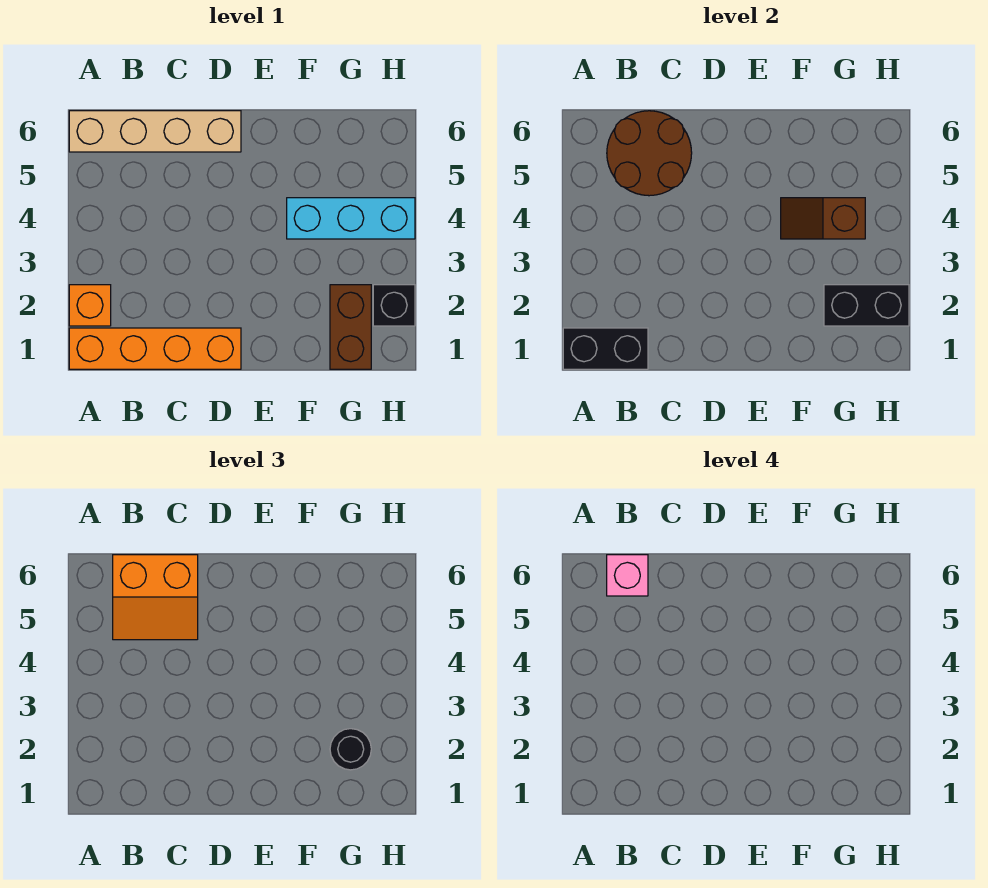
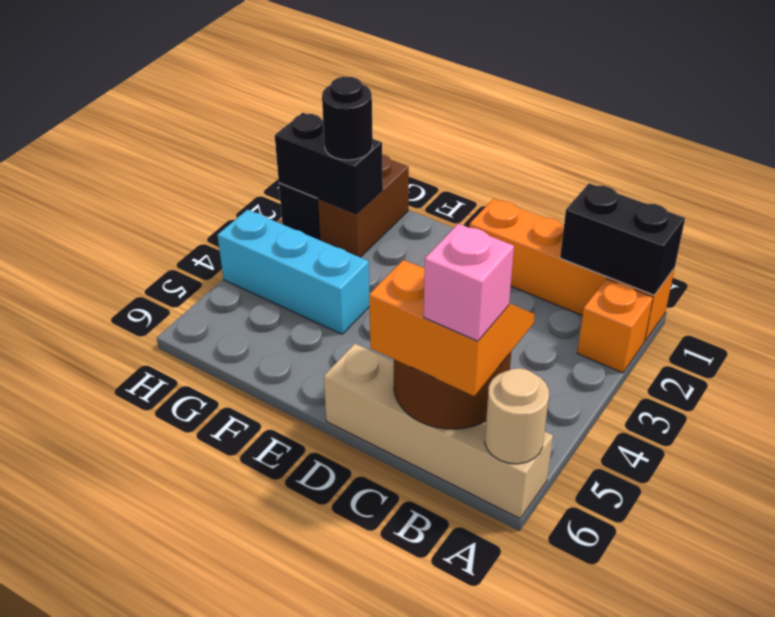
none -> tan round brick A6 level 2
brown slope F4:G4 level 2 top G -> none

